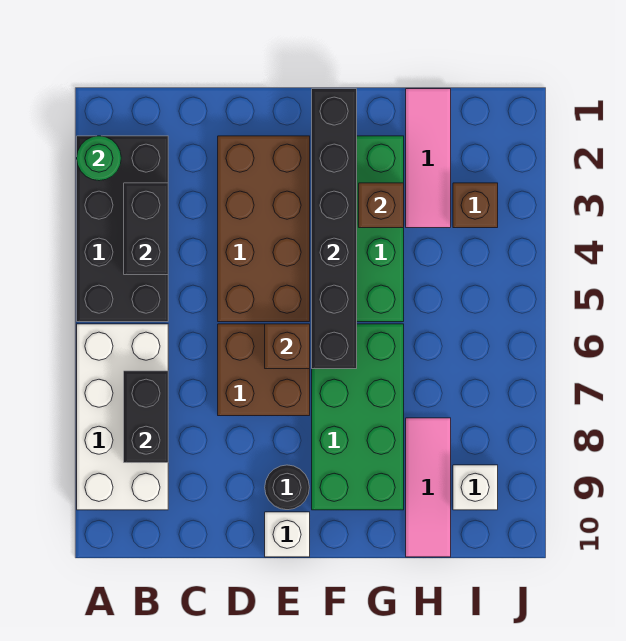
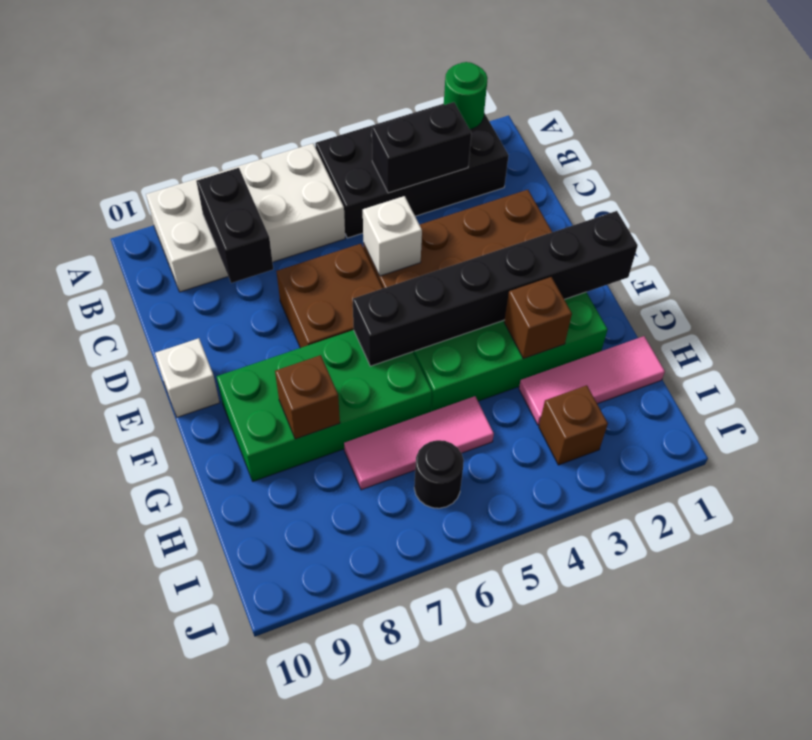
black brick B7:B8 level 2 -> black brick B8:C8 level 2
brown brick E6 level 2 -> brown brick G8 level 2
black round brick E9 level 1 -> black round brick I6 level 1
pink tile H8:H10 level 1 -> pink tile H5:H7 level 1
white brick I9 level 1 -> white brick D5 level 2

